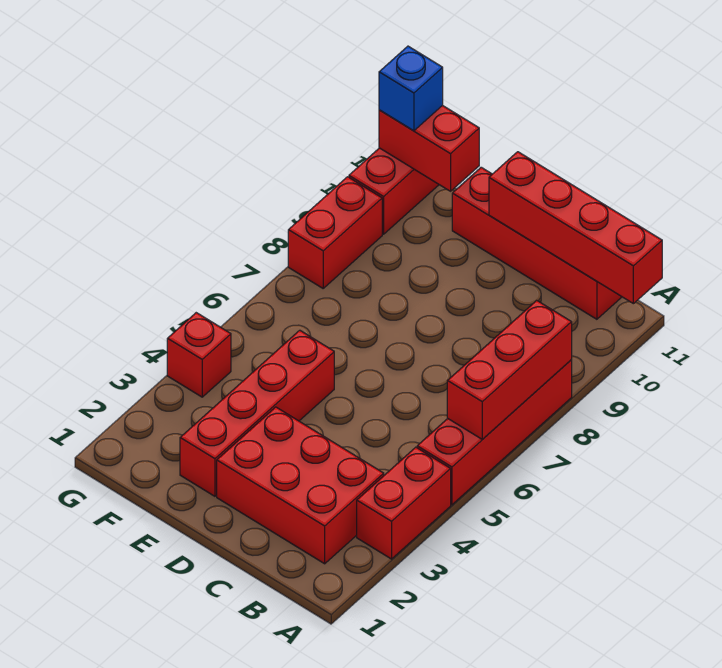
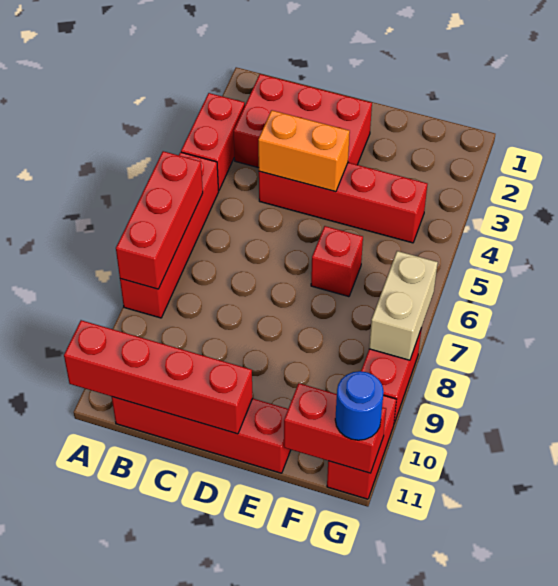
none -> orange brick C4:D4 level 2
red brick E2:E5 level 1 -> red brick C4:F4 level 1
red brick G4 level 1 -> red brick E6 level 1
none -> tan brick G7:G8 level 2
blue brick G11 level 3 -> blue round brick G11 level 3

